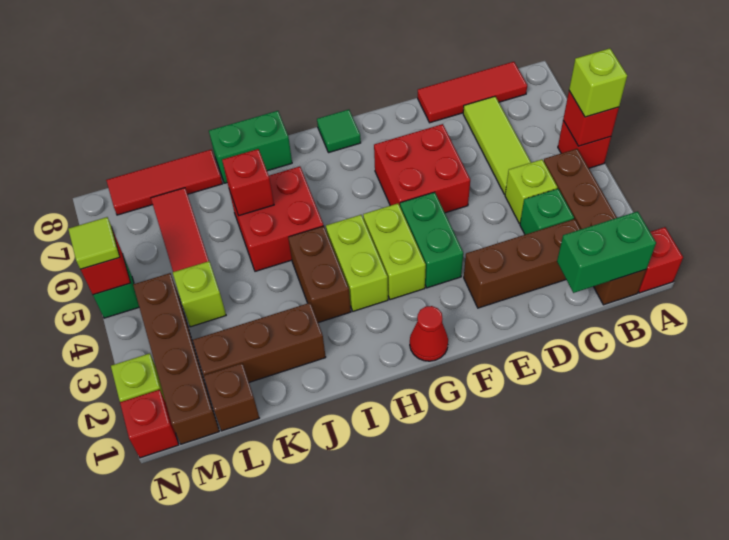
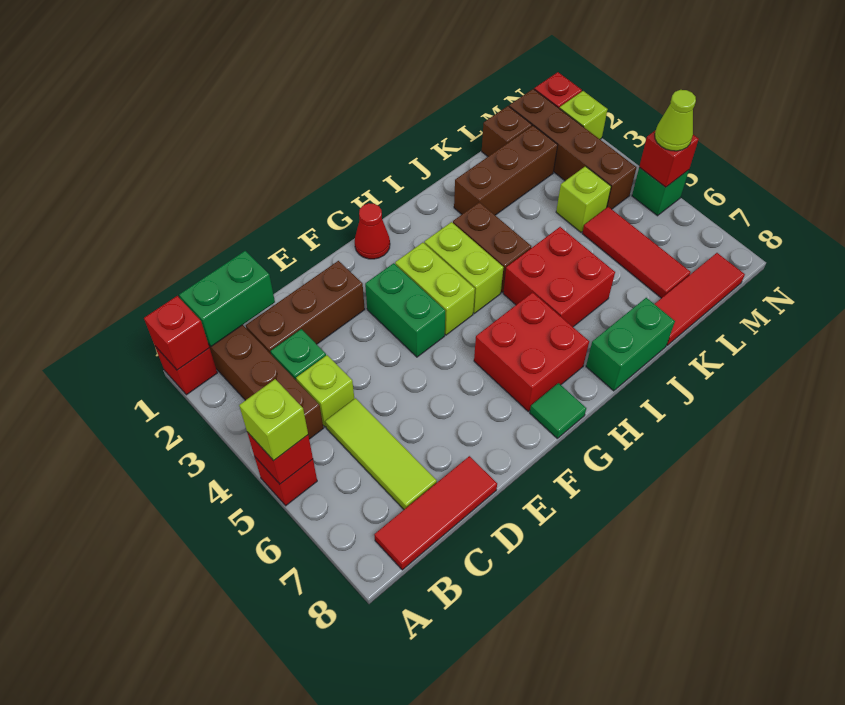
red brick E5:F6 level 1 -> red brick G6:H7 level 1
red brick J6 level 2 -> red brick A1 level 2
lime tile N5 level 3 -> lime cone N5 level 3

